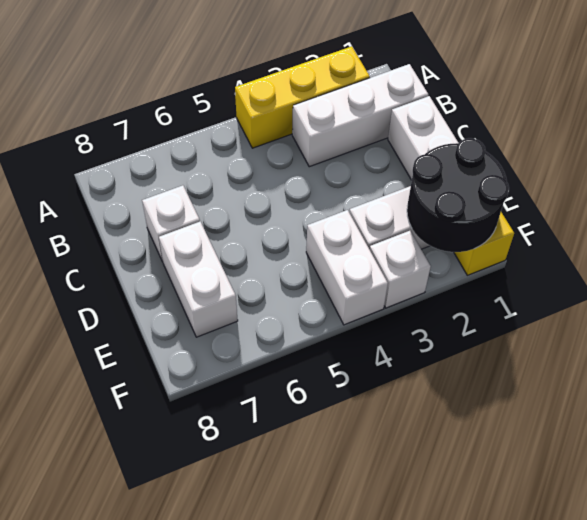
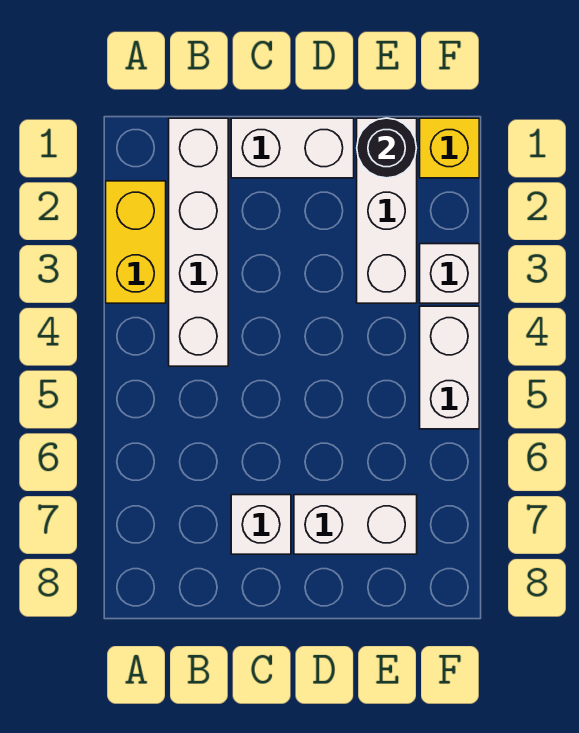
yellow brick A2:A4 level 1 -> yellow brick A2:A3 level 1
white brick B1:B3 level 1 -> white brick B1:B4 level 1
black round brick E1:F2 level 2 -> black round brick E1 level 2
white brick E4:F4 level 1 -> white brick F4:F5 level 1

